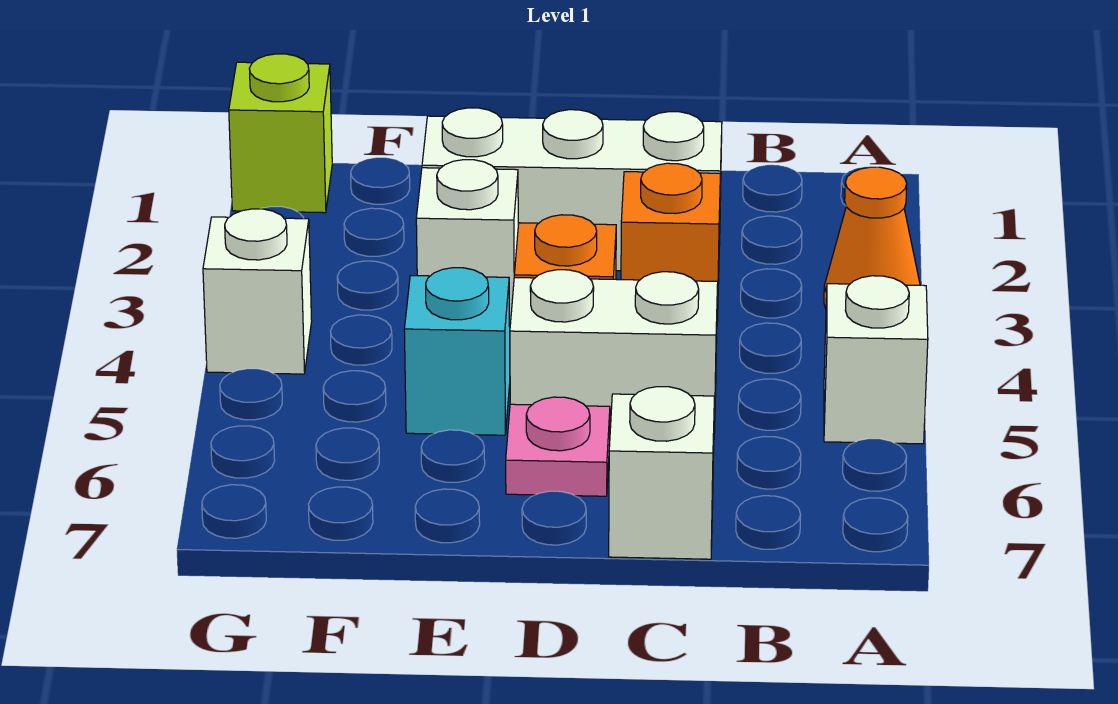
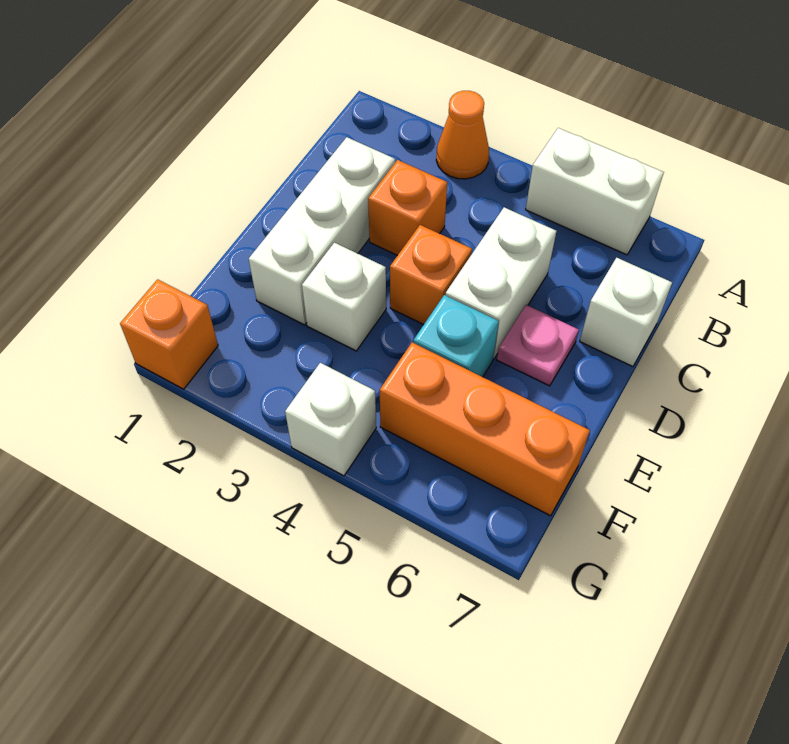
white brick A5 level 1 -> white brick A5:A6 level 1
none -> orange brick F5:F7 level 1
lime brick G1 level 1 -> orange brick G1 level 1

